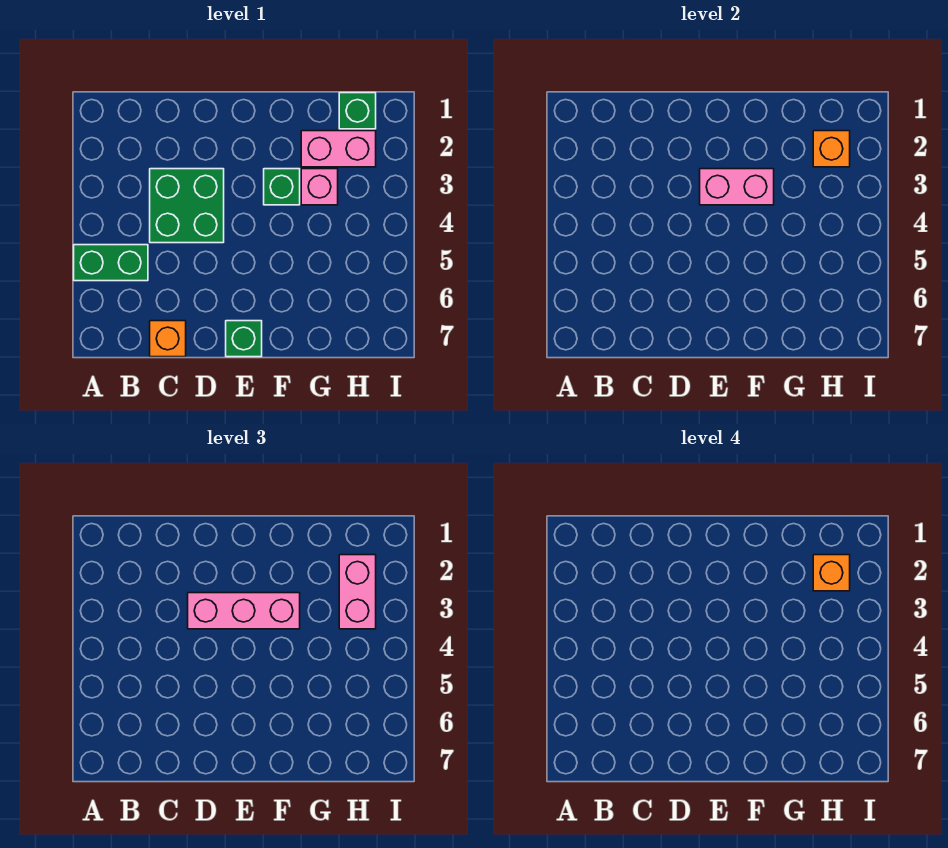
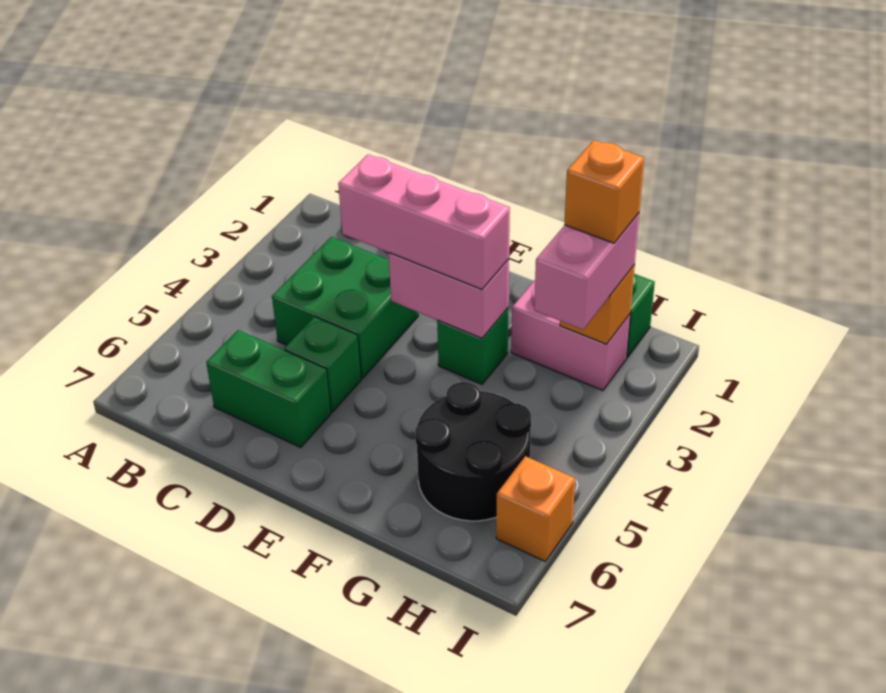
green brick A5:B5 level 1 -> green brick C6:D6 level 1
orange brick C7 level 1 -> orange brick I6 level 1
green brick E7 level 1 -> green brick D5 level 1
pink brick G3 level 1 -> none
none -> black round brick G5:H6 level 1

